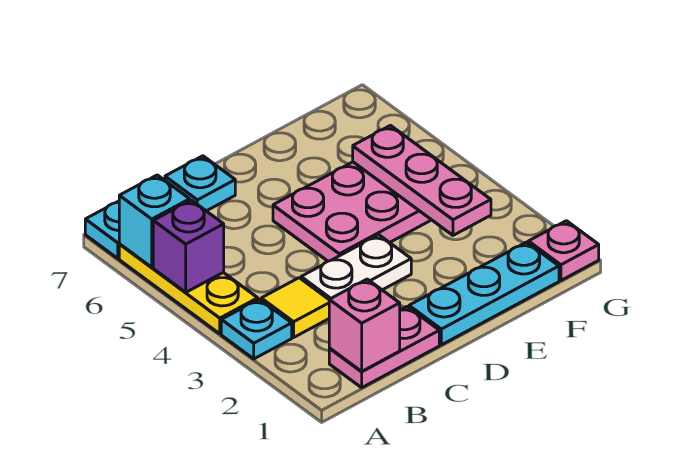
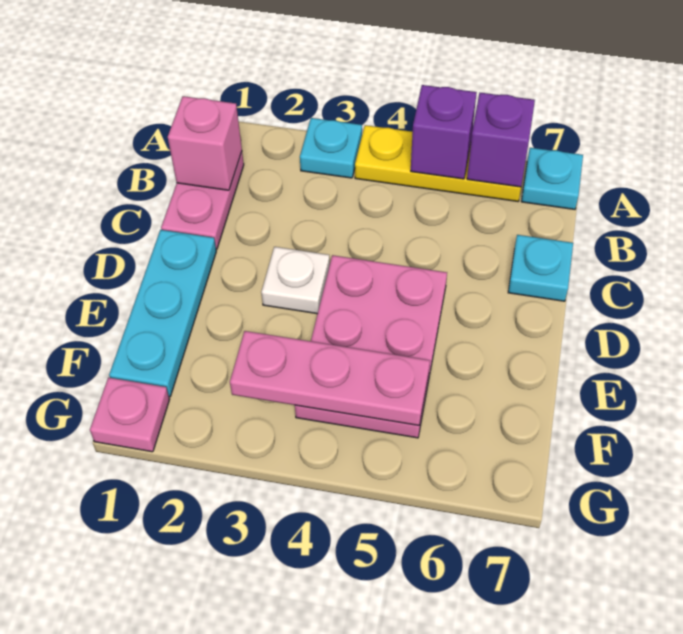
cyan brick A6 level 2 -> purple brick A6 level 2
yellow tile B3 level 1 -> none
white plate C3:D3 level 1 -> white plate D3 level 1

